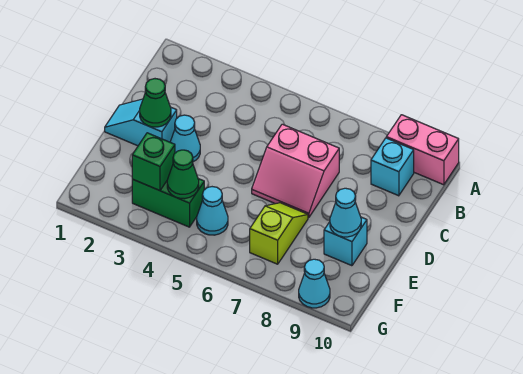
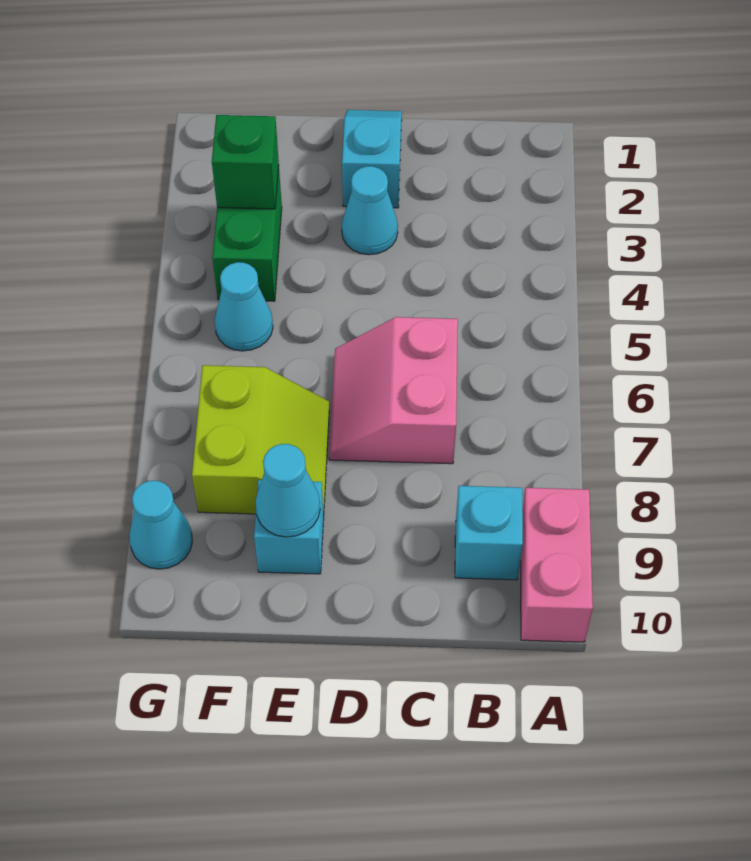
green cone D2 level 2 -> none
lime slope E7:F7 level 1 top F -> lime slope E7:F8 level 1 top F
green cone F4 level 2 -> none

